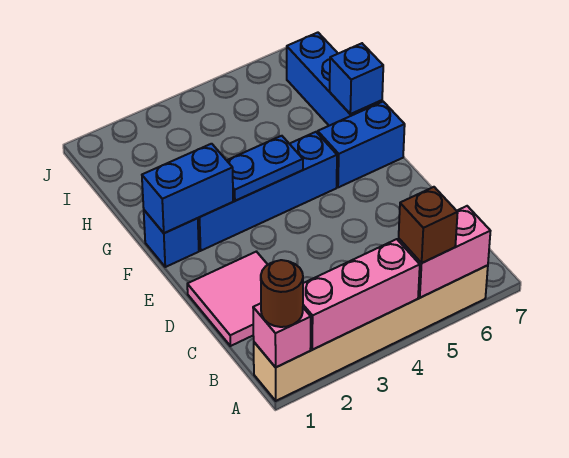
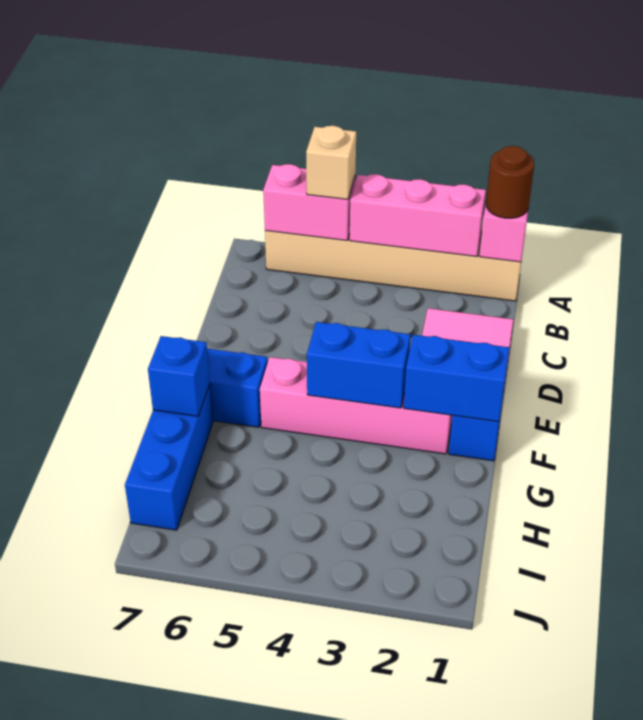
brown brick A5 level 3 -> tan brick A5 level 3
blue brick F2:F5 level 1 -> pink brick F2:F5 level 1
blue plate F3:F4 level 2 -> blue brick F3:F4 level 2

